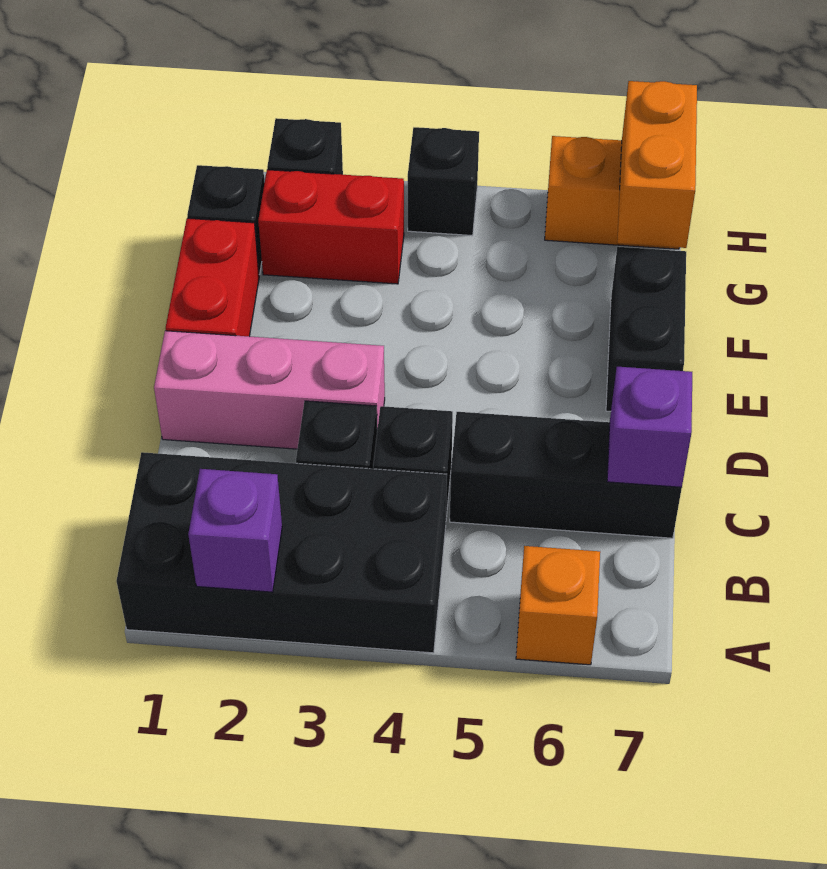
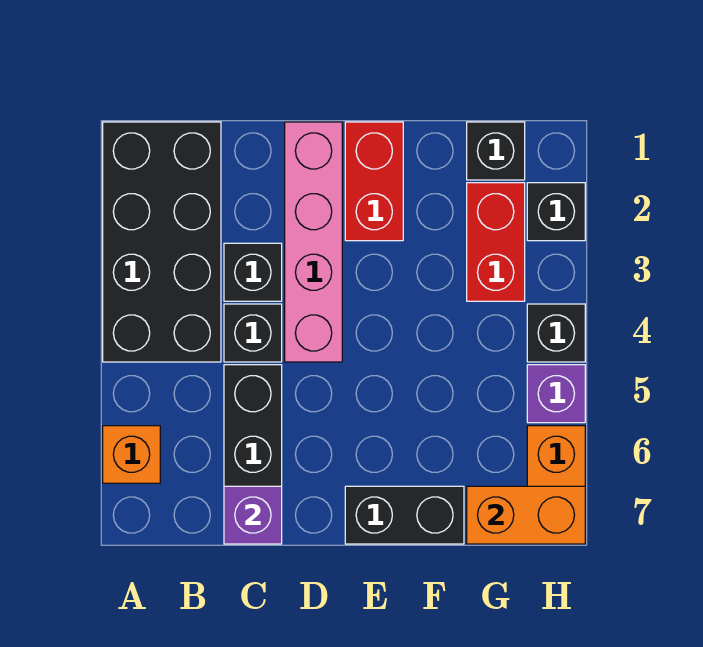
purple brick A2 level 2 -> purple brick H5 level 1
pink brick D1:D3 level 1 -> pink brick D1:D4 level 1
red brick E1:F1 level 1 -> red brick E1:E2 level 1

